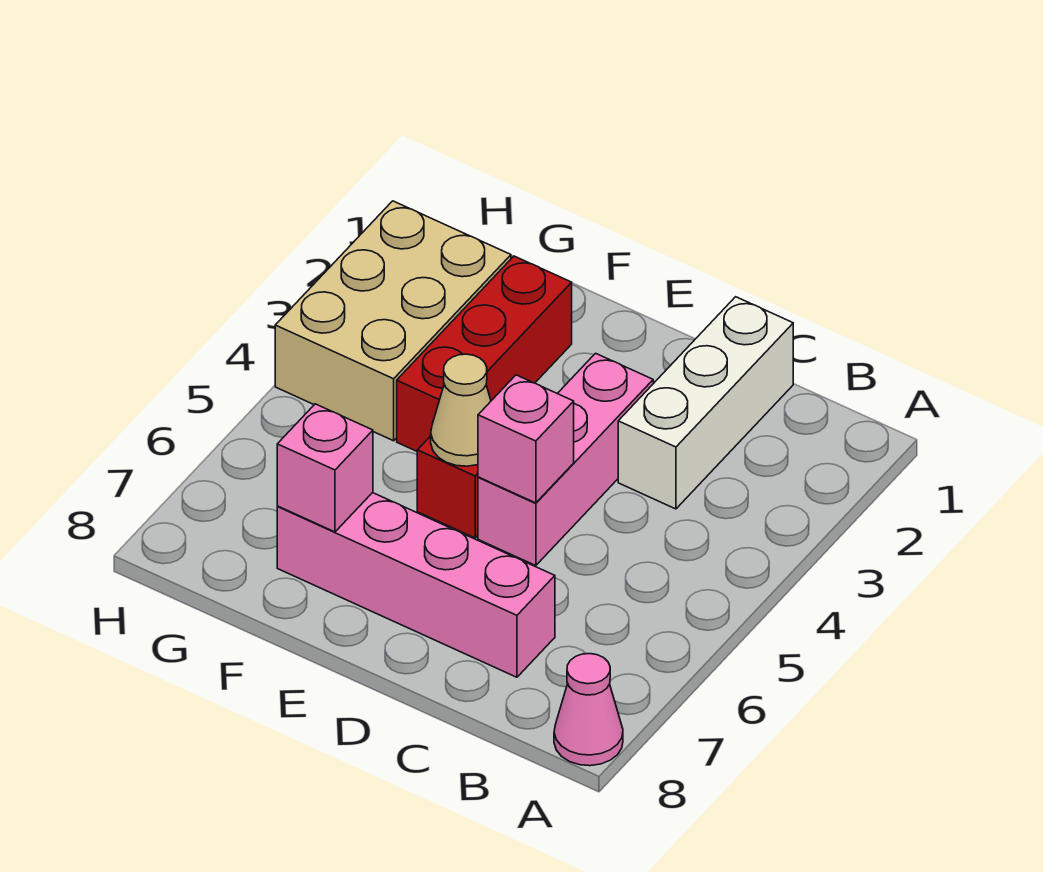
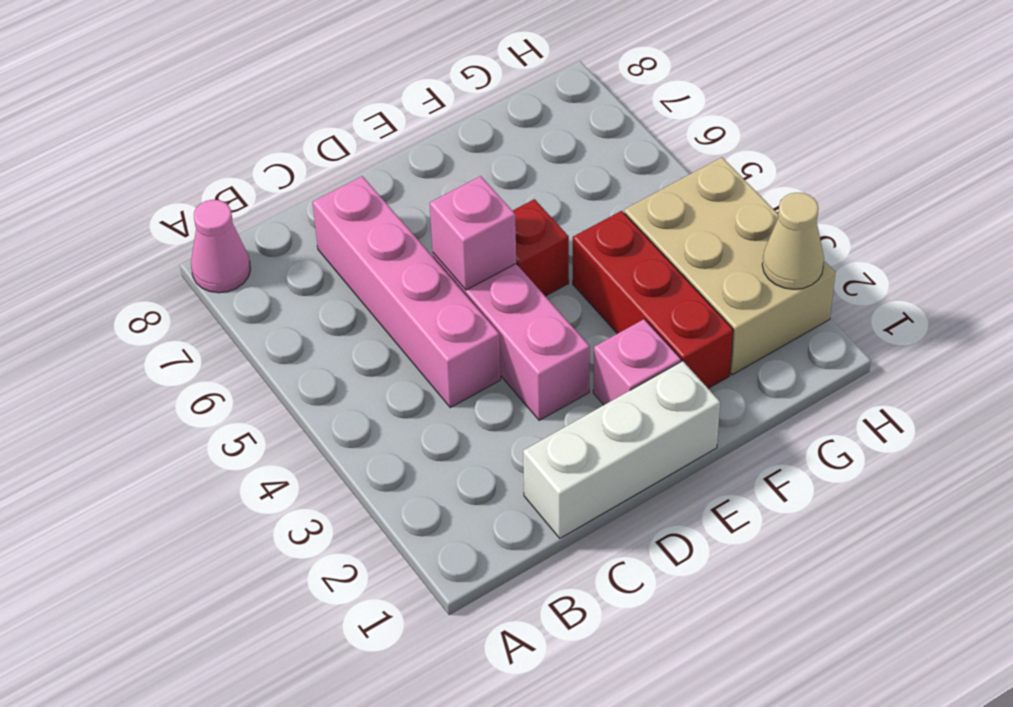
white brick C1:C3 level 1 -> white brick C1:E1 level 1
pink brick C7:F7 level 1 -> pink brick C4:C7 level 1
tan cone E5 level 2 -> tan cone H2 level 2
pink brick F7 level 2 -> pink brick E2 level 1

